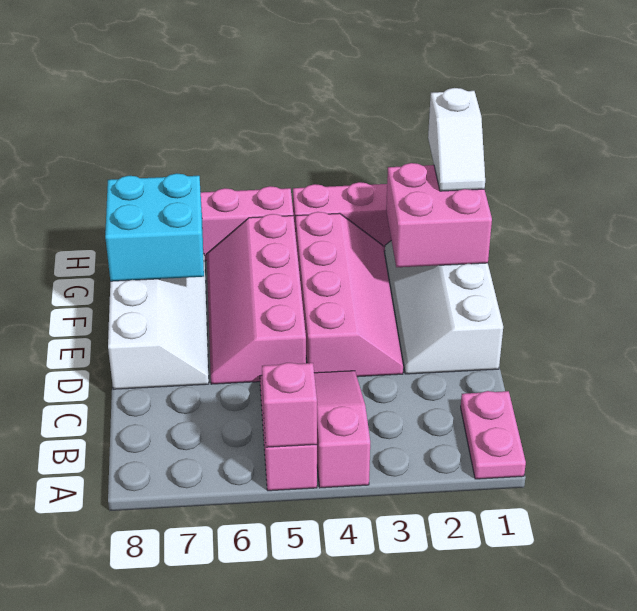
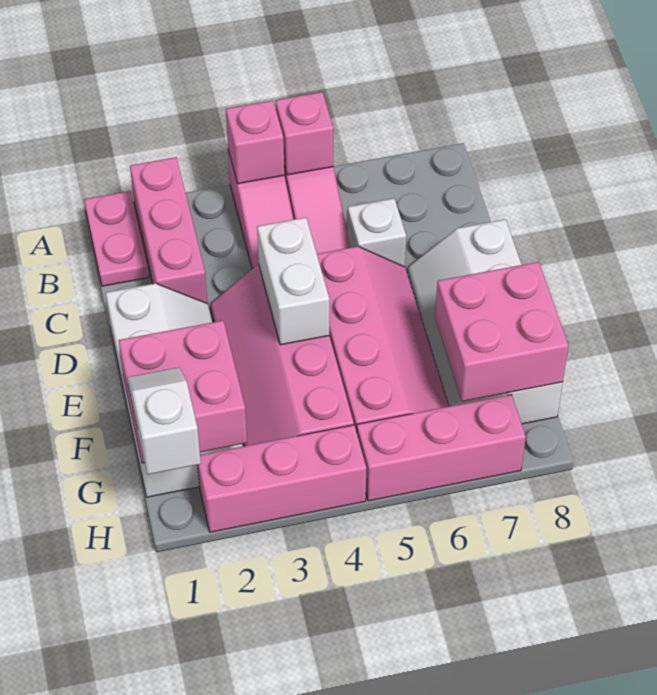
none -> pink brick A2:C2 level 1
none -> pink brick A4 level 2
none -> white brick C6 level 1
none -> white brick D4:E4 level 2
cyan brick F7:G8 level 2 -> pink brick F7:G8 level 2

